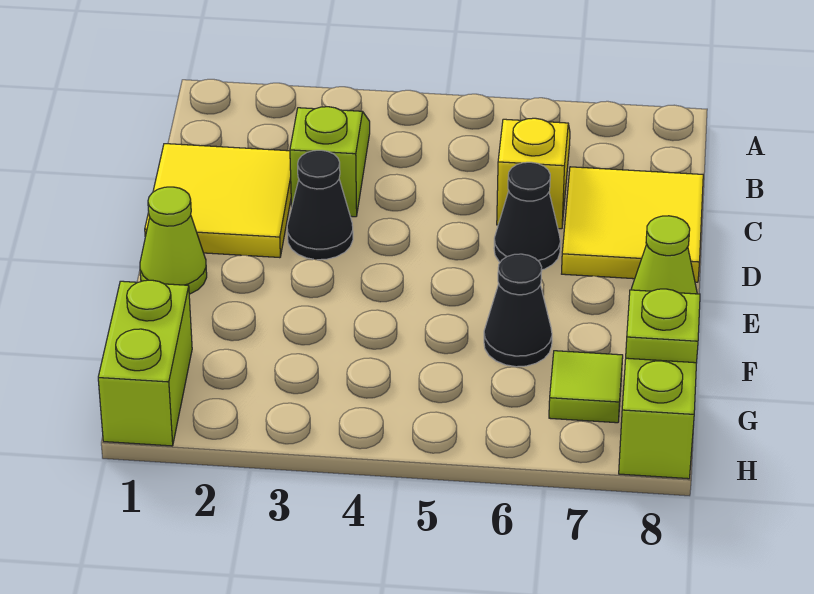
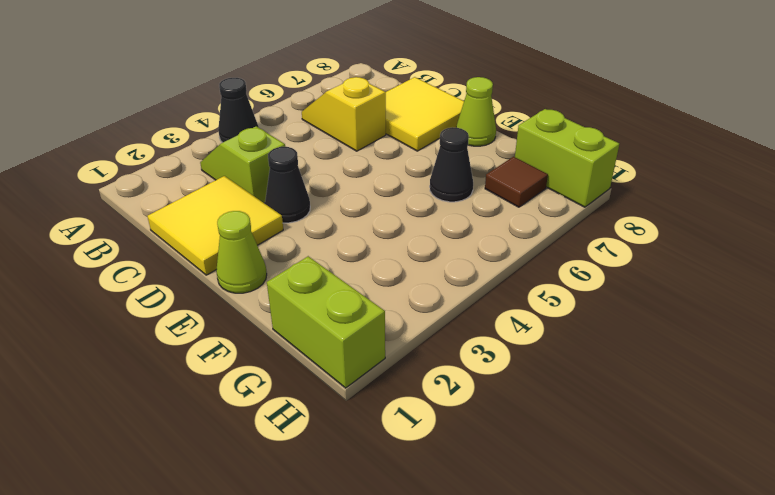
black cone D6 level 1 -> black cone A4 level 1
lime tile G7 level 1 -> brown tile G7 level 1
lime plate G8 level 2 -> none

